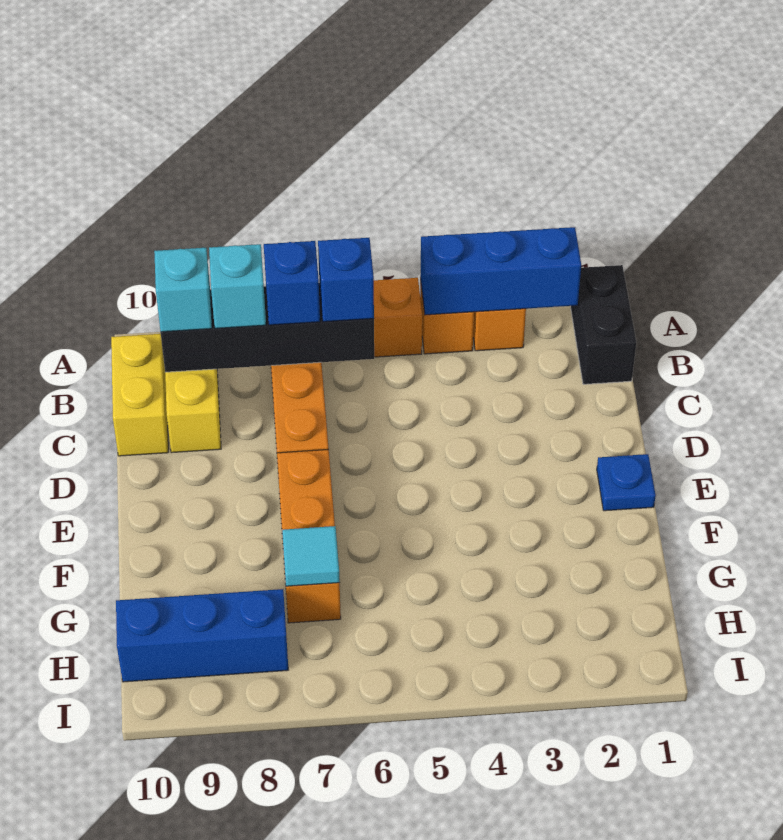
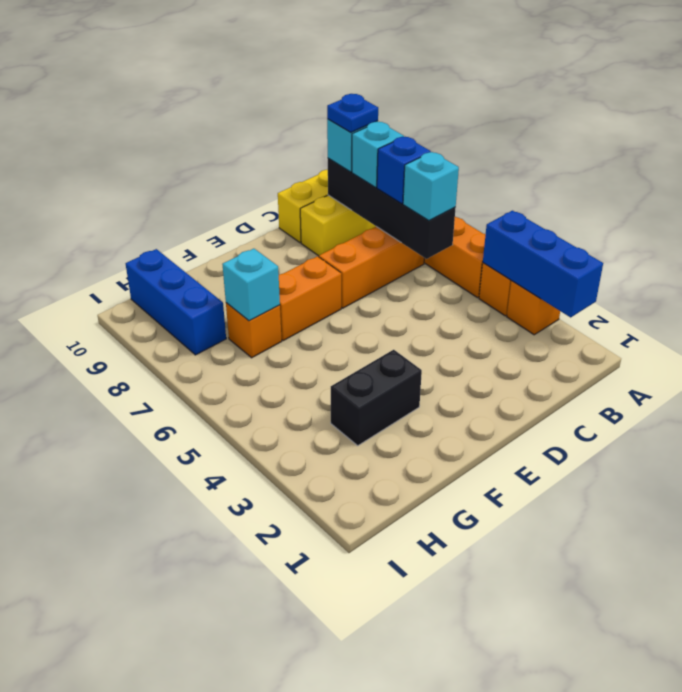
black brick A1:B1 level 1 -> black brick F3:G3 level 1
blue brick B6 level 3 -> cyan brick B6 level 3
blue plate E1 level 1 -> blue plate B9 level 4
cyan tile G7 level 2 -> cyan brick G7 level 2

